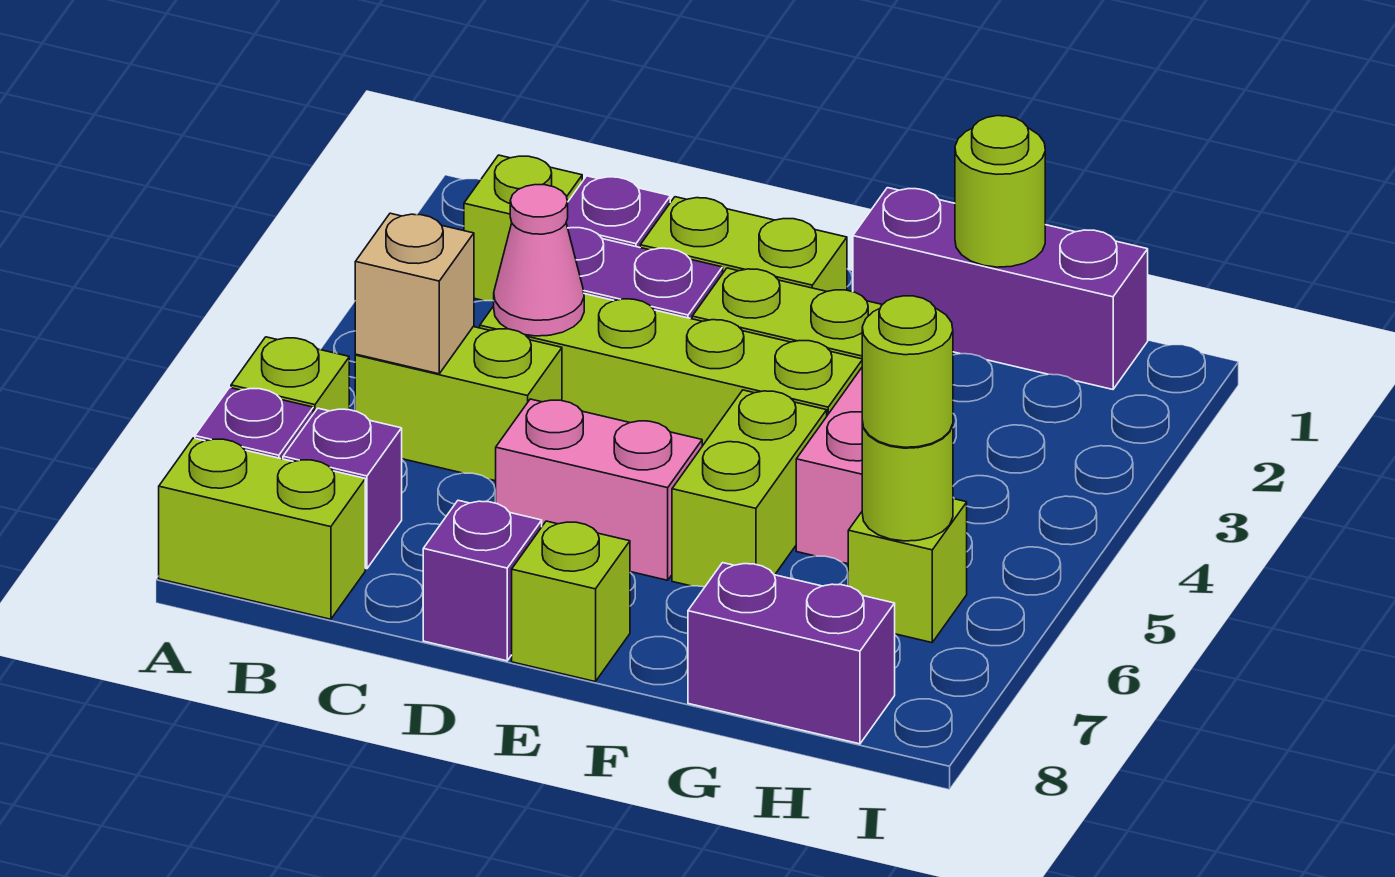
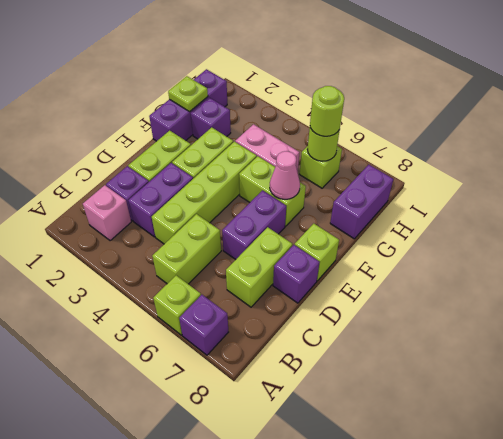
lime brick A8:B8 level 1 -> lime brick C7:D7 level 1
lime brick B2 level 1 -> pink brick B2 level 1
tan brick B5 level 2 -> none
purple brick B7 level 1 -> purple brick G2 level 1
pink cone C4 level 2 -> pink cone F6 level 2
pink brick D6:E6 level 1 -> purple brick D6:E6 level 1
lime round brick G1 level 2 -> lime plate G1 level 2

